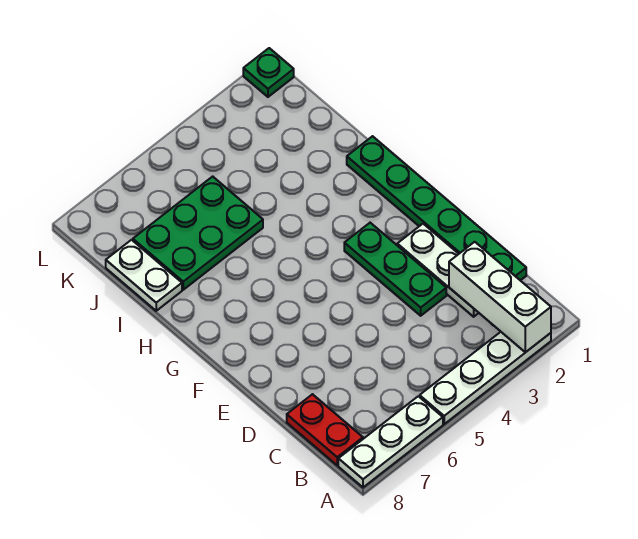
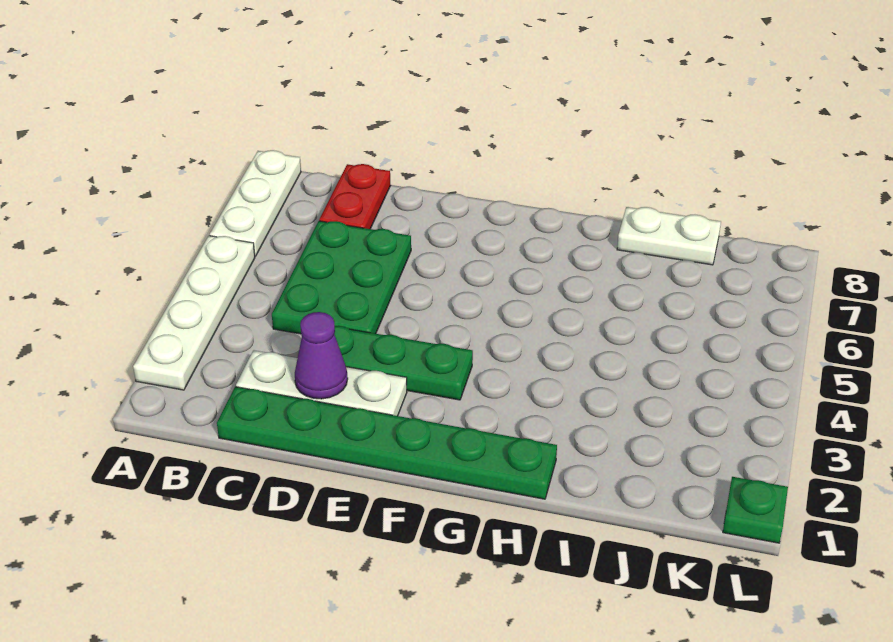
white brick A2:C2 level 2 -> none
red plate B8:C8 level 1 -> red plate C7:C8 level 1
none -> purple cone D2 level 2
green plate I5:J7 level 1 -> green plate C4:D6 level 1

